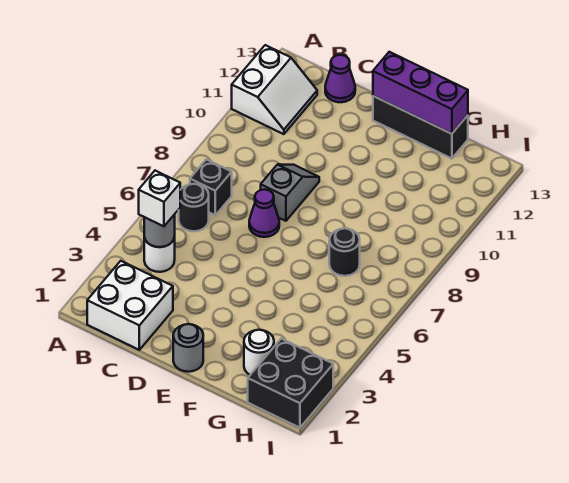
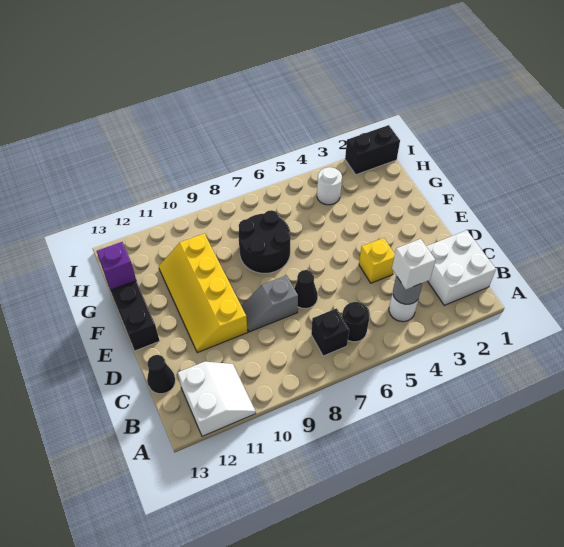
white slope A11:B12 level 1 top A -> white slope A11:B12 level 1 top 12
purple cone C13 level 1 -> black cone C13 level 1
none -> yellow brick D4 level 1
purple cone D7 level 1 -> black cone D7 level 1
none -> yellow slope D10:G11 level 1 top 10
grey round brick E1 level 1 -> none
purple brick E13:G13 level 2 -> purple brick G13 level 2
white round brick G2 level 1 -> white round brick H4 level 1
black round brick G7 level 1 -> black round brick F7:G8 level 1
black brick H1:I2 level 1 -> black brick I1:I2 level 1

